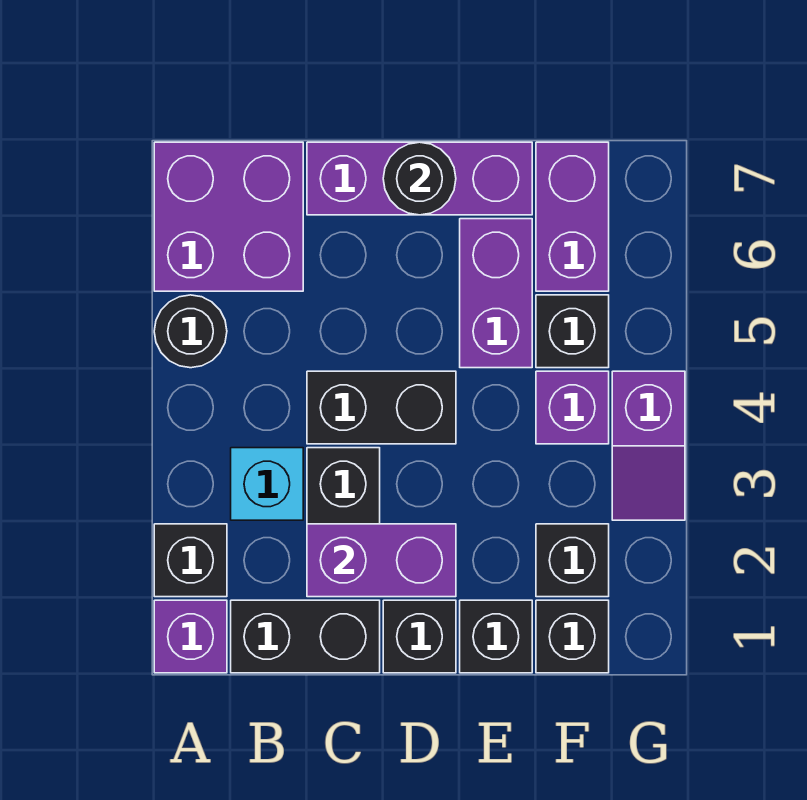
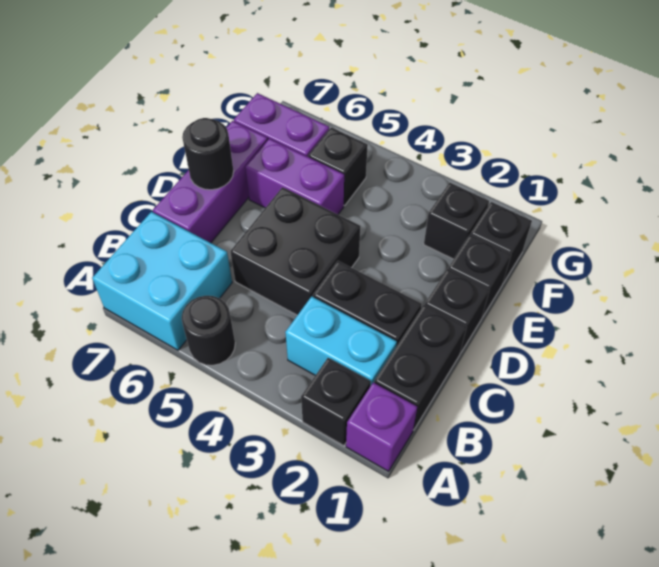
purple brick A6:B7 level 1 -> cyan brick A6:B7 level 1
cyan brick B3 level 1 -> cyan brick B2:B3 level 1
purple brick C2:D2 level 2 -> none
black brick C4:D4 level 1 -> black brick C4:D5 level 1
purple brick F4 level 1 -> none
purple slope G3:G4 level 1 top 4 -> none

